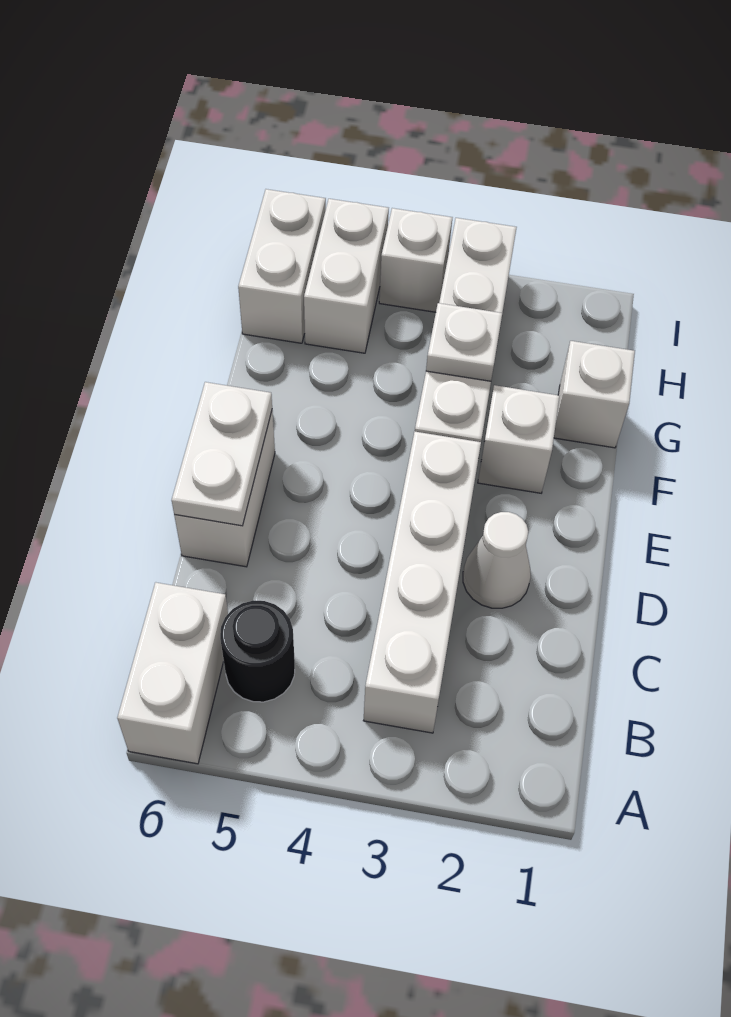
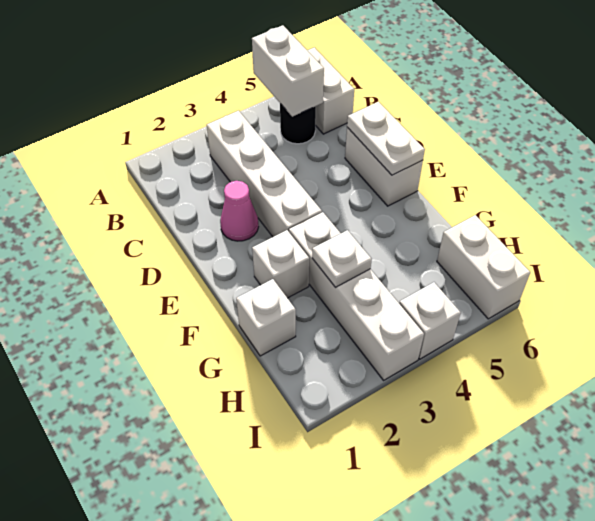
white cone D2 level 1 -> pink cone D2 level 1
white brick H5:I5 level 1 -> white brick A5:B5 level 2

